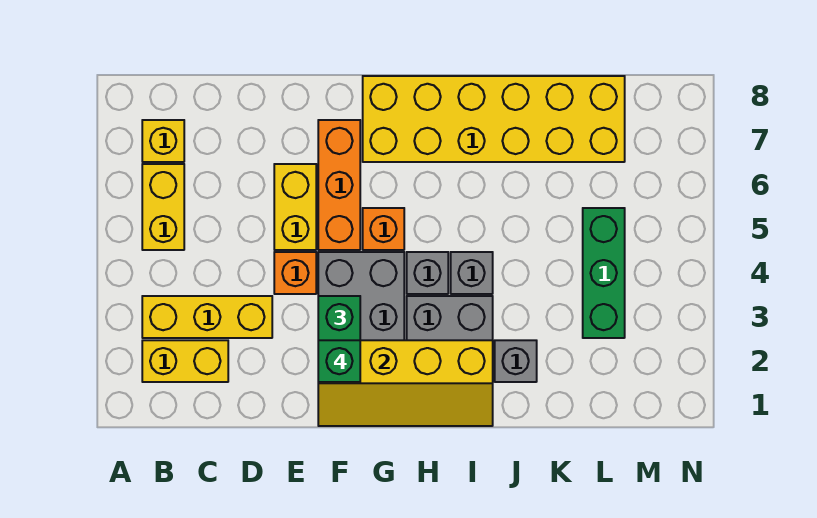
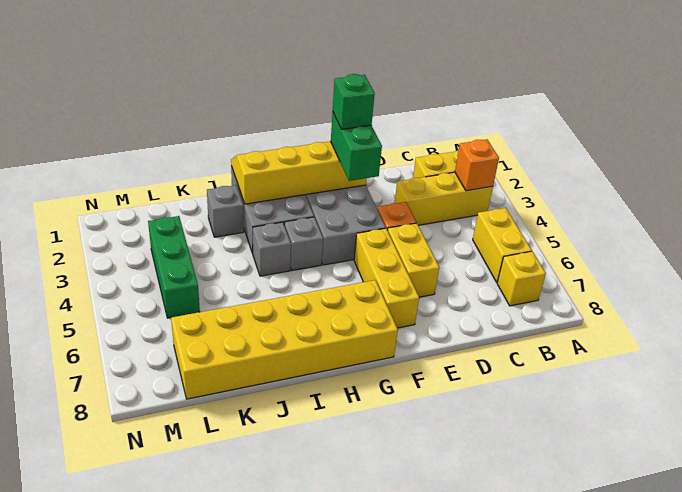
orange brick F5:F7 level 1 -> yellow brick F5:F7 level 1
orange brick G5 level 1 -> orange brick B3 level 2

